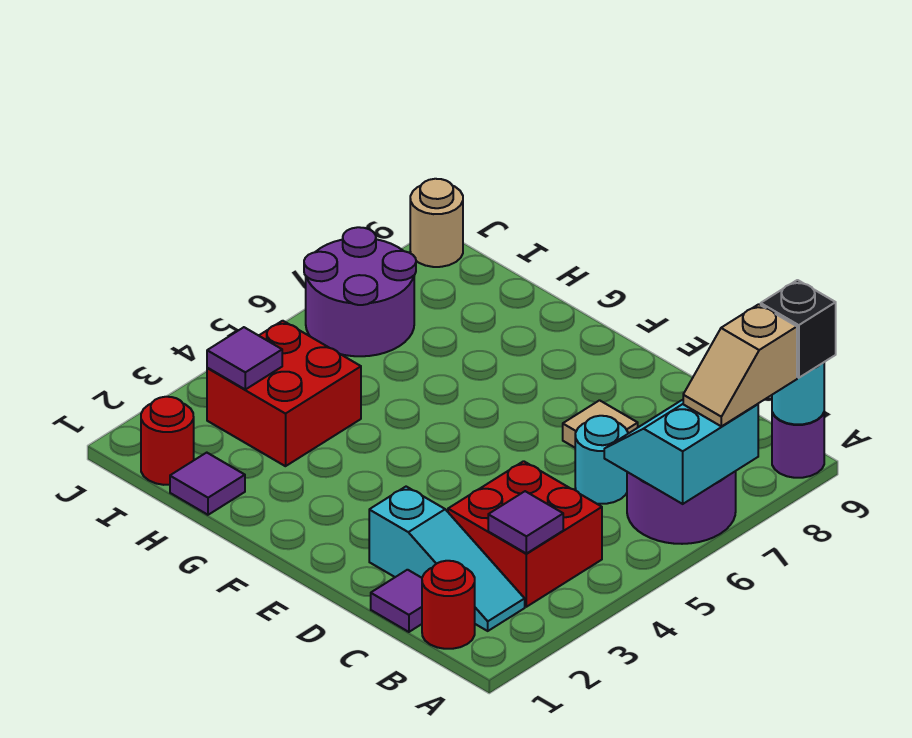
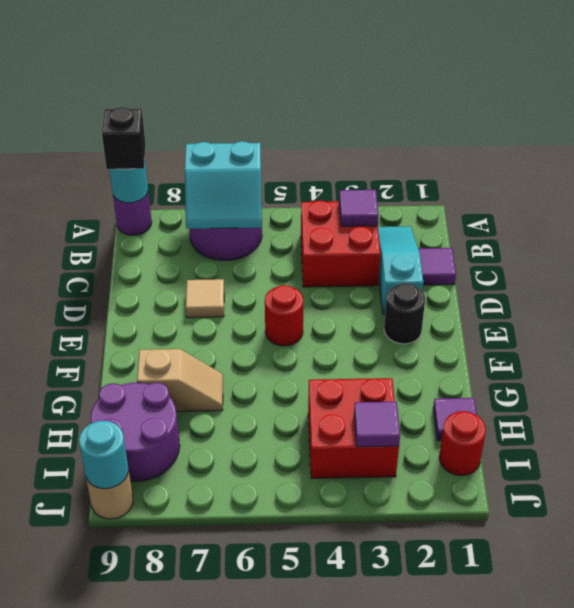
tan slope A7:A8 level 3 top 8 -> tan slope G7:G8 level 1 top 8
red round brick B1 level 1 -> red round brick E5 level 1
cyan round brick C6 level 1 -> cyan round brick J9 level 2
none -> black round brick E2 level 1
purple round brick I6:J7 level 1 -> purple round brick H8:I9 level 1

